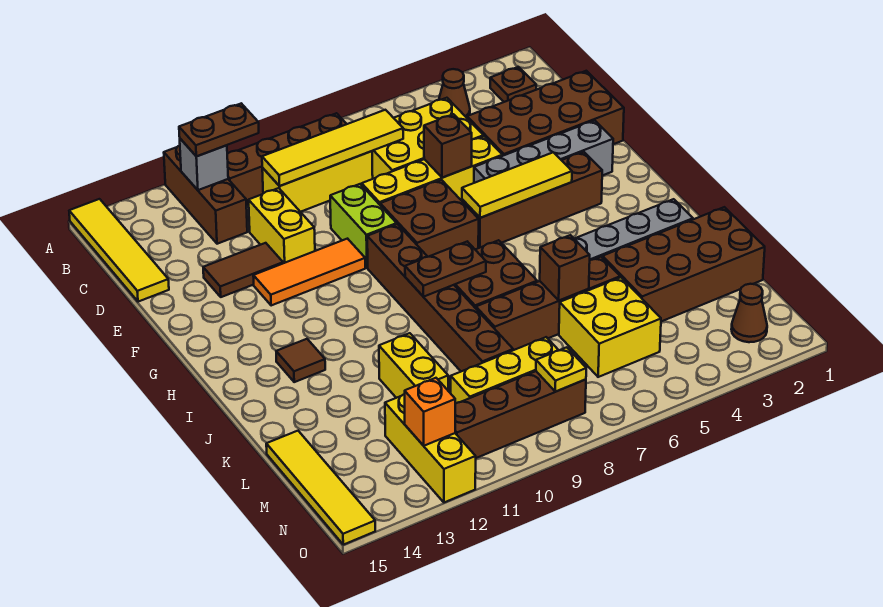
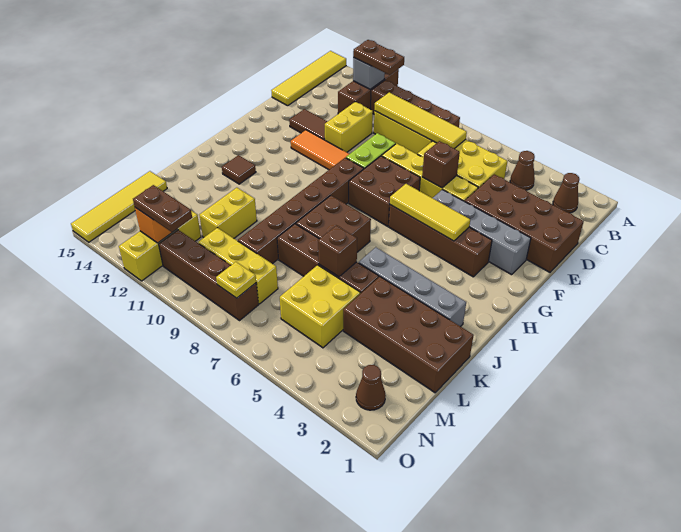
brown plate B2 level 1 -> brown cone B2 level 1
brown plate I8:I9 level 2 -> brown plate N11:N12 level 3

